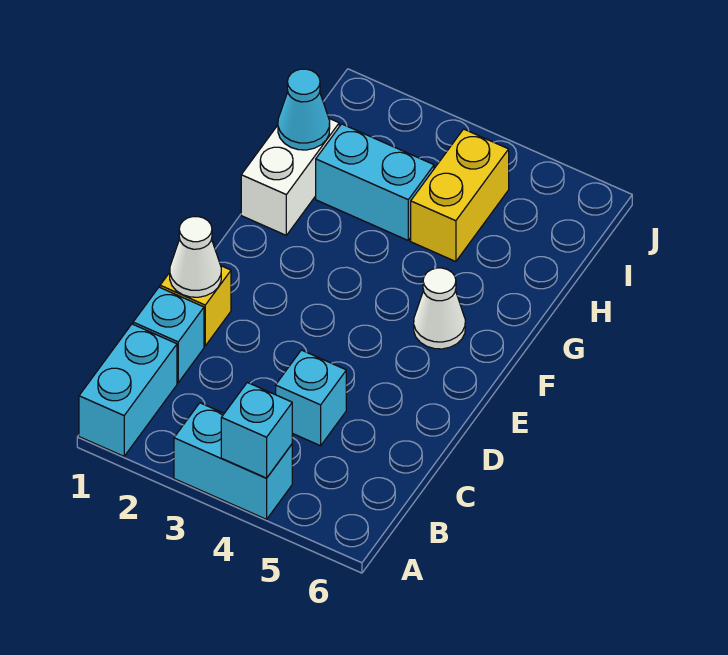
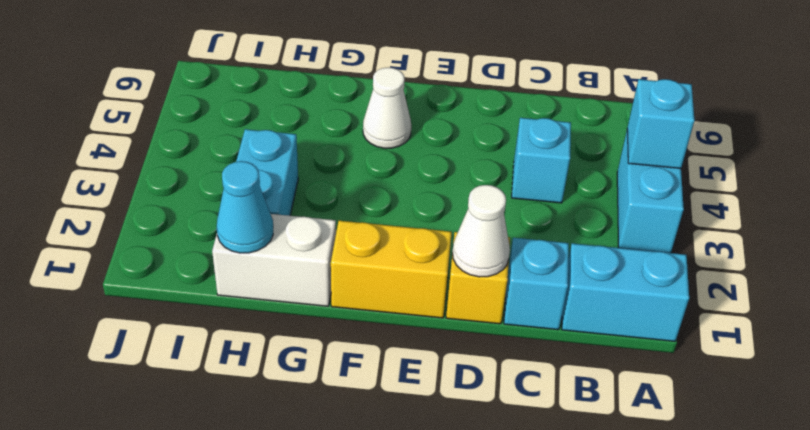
yellow brick H4:I4 level 1 -> yellow brick E1:F1 level 1

